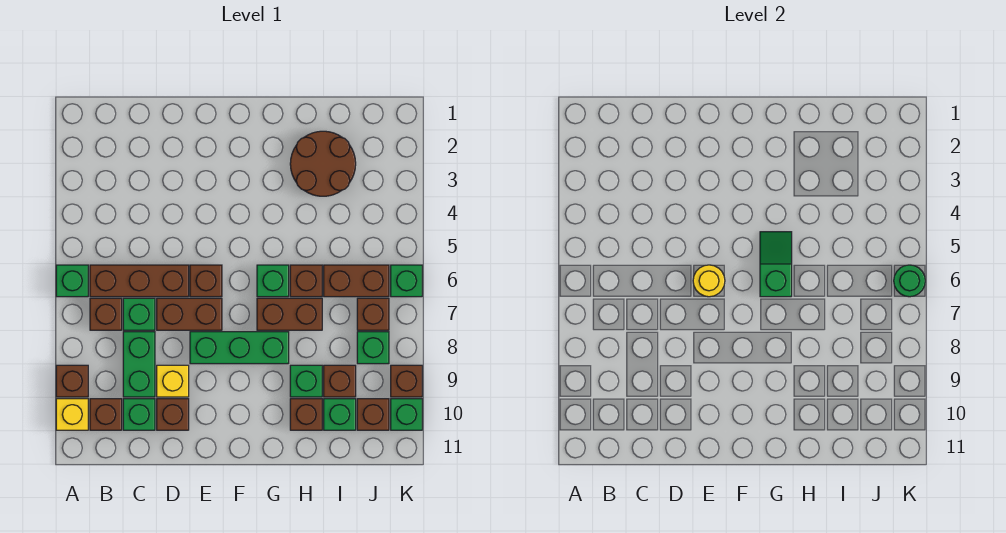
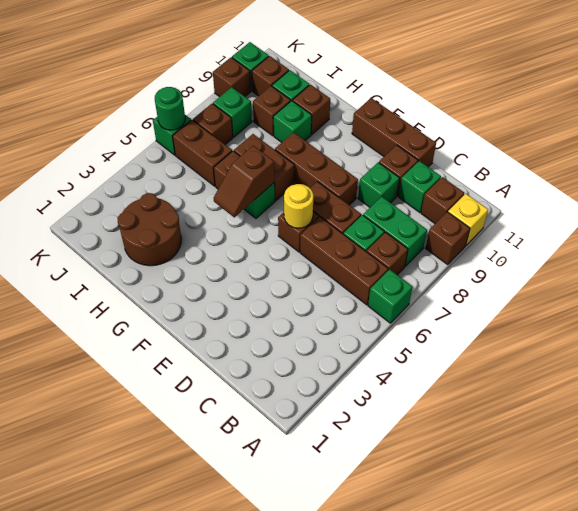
green brick C8:C9 level 1 -> green brick B8:C8 level 1
yellow brick D9 level 1 -> green brick D9 level 1
none -> brown brick D11:F11 level 1
green brick E8:G8 level 1 -> brown brick E8:G8 level 1
green slope G5:G6 level 2 top 6 -> brown slope G5:G6 level 2 top 6

